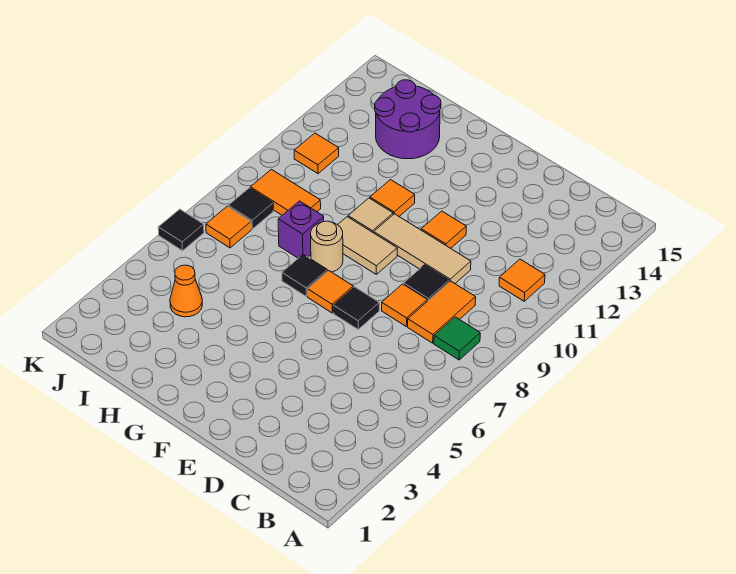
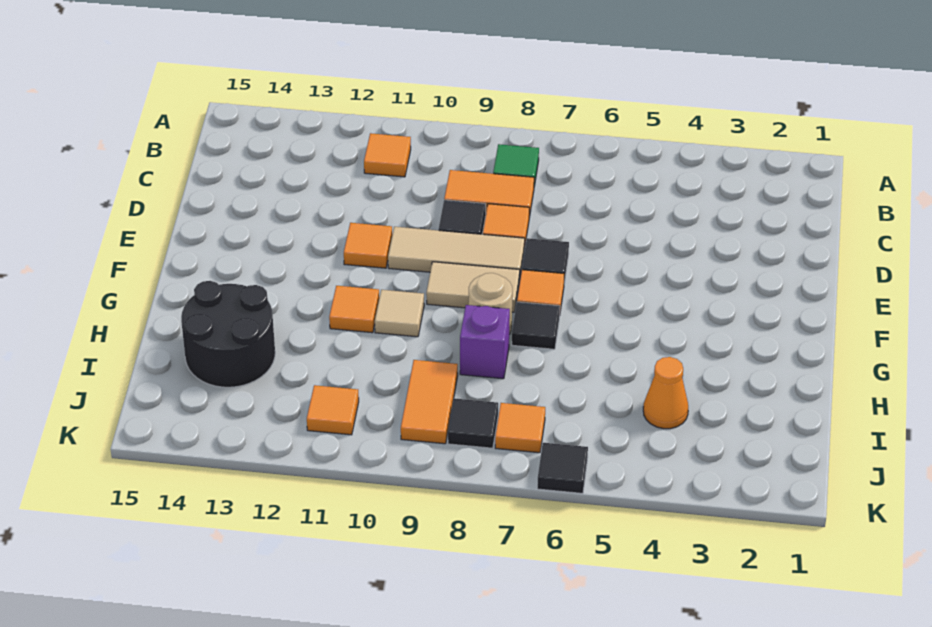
tan tile D10:F10 level 1 -> tan tile E8:E10 level 1
tan tile F9:G9 level 1 -> tan tile F8:F9 level 1
purple round brick H13:I14 level 1 -> black round brick H13:I14 level 1

